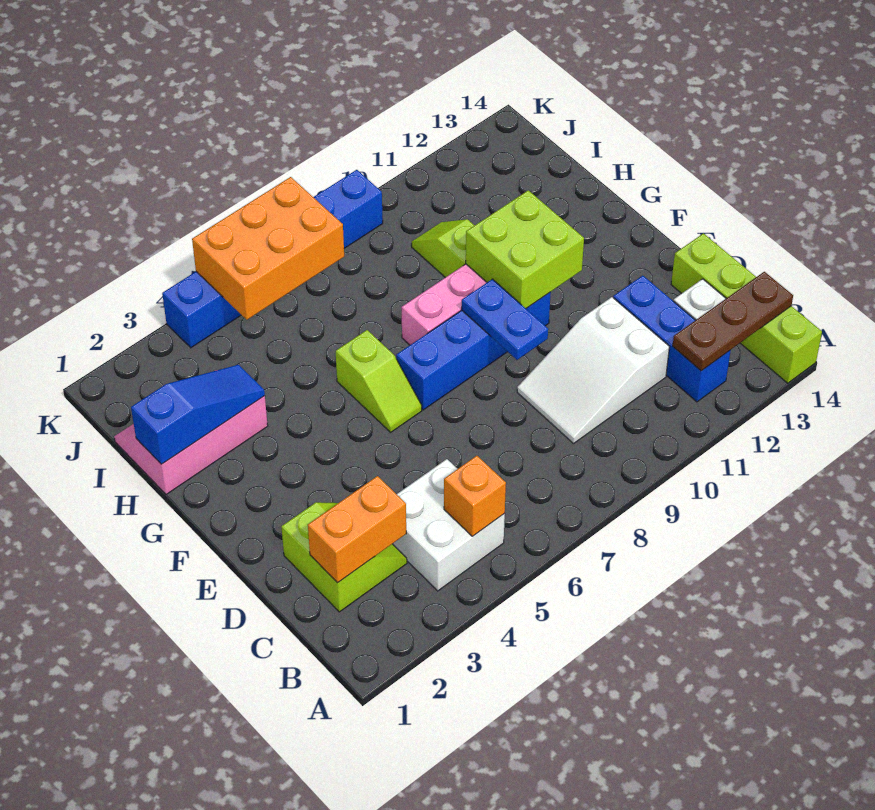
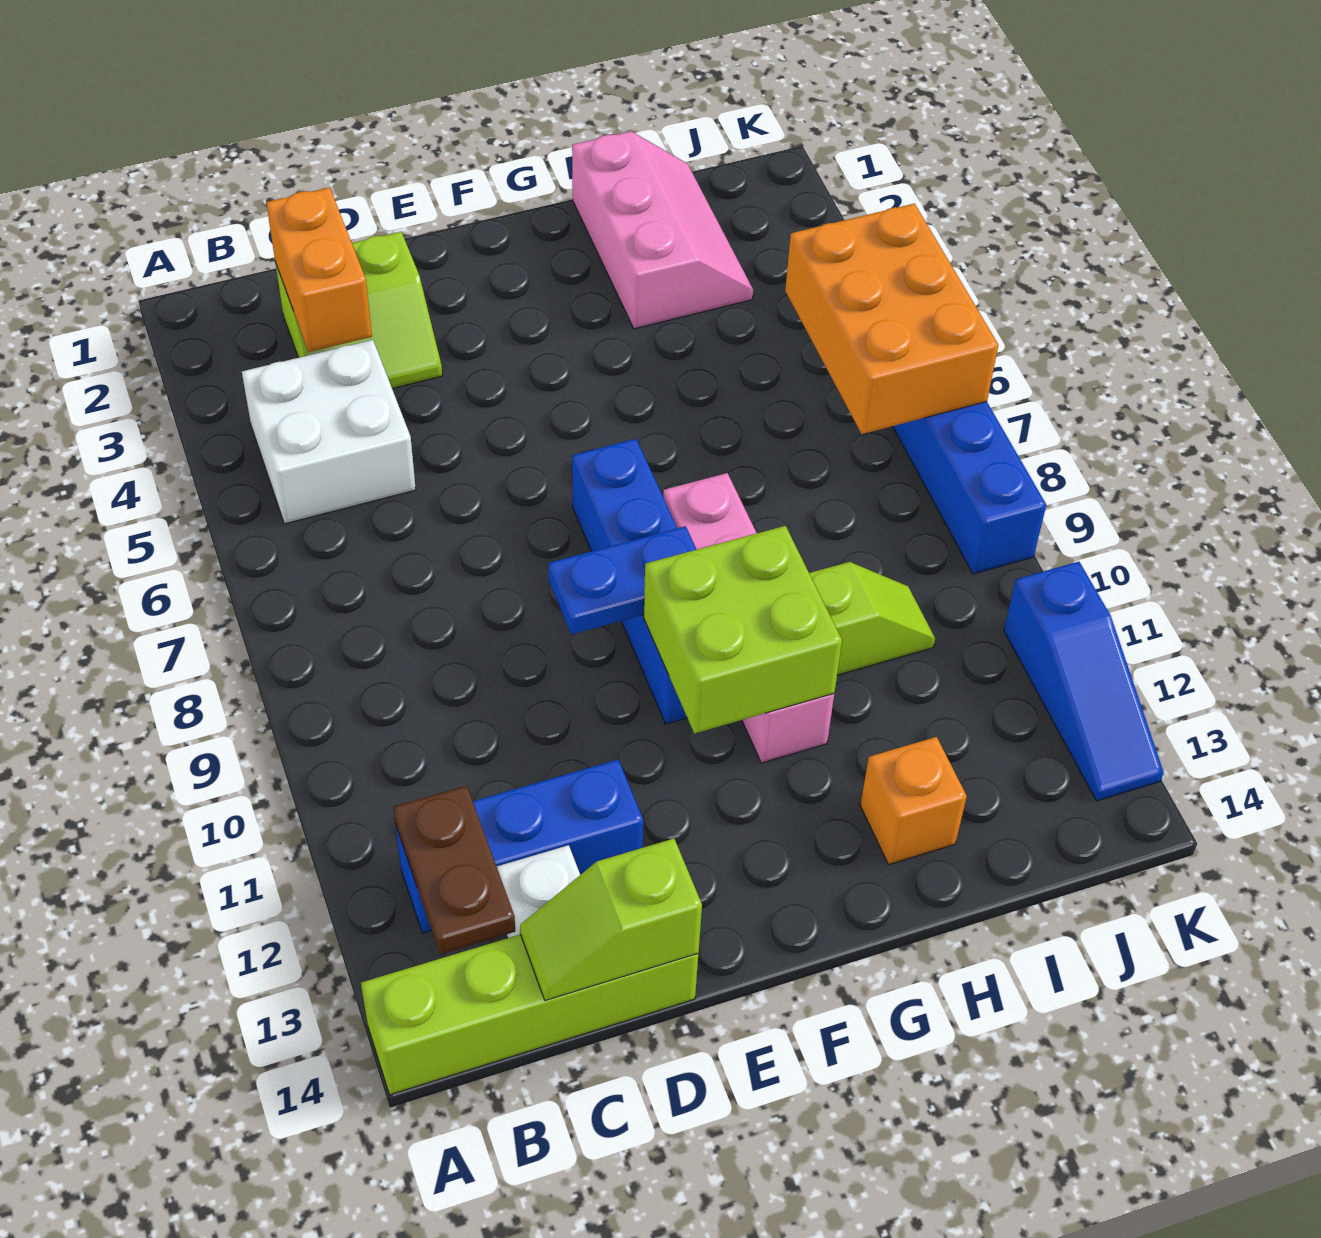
orange brick B5 level 2 -> orange brick H13 level 1
brown plate B12:B14 level 2 -> brown plate B12:B13 level 2
white slope C9:D11 level 1 top 11 -> none
lime slope F6:G6 level 1 top G -> lime slope C14:D14 level 2 top D
blue slope H1:H3 level 2 top 1 -> blue slope K11:K13 level 1 top 11

